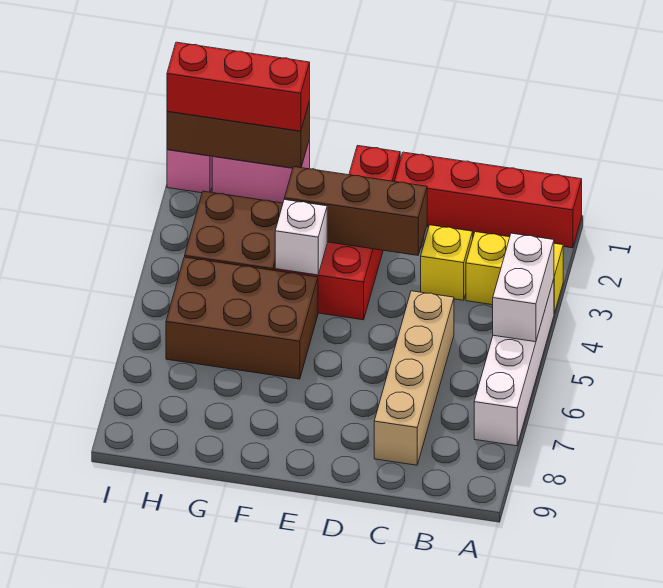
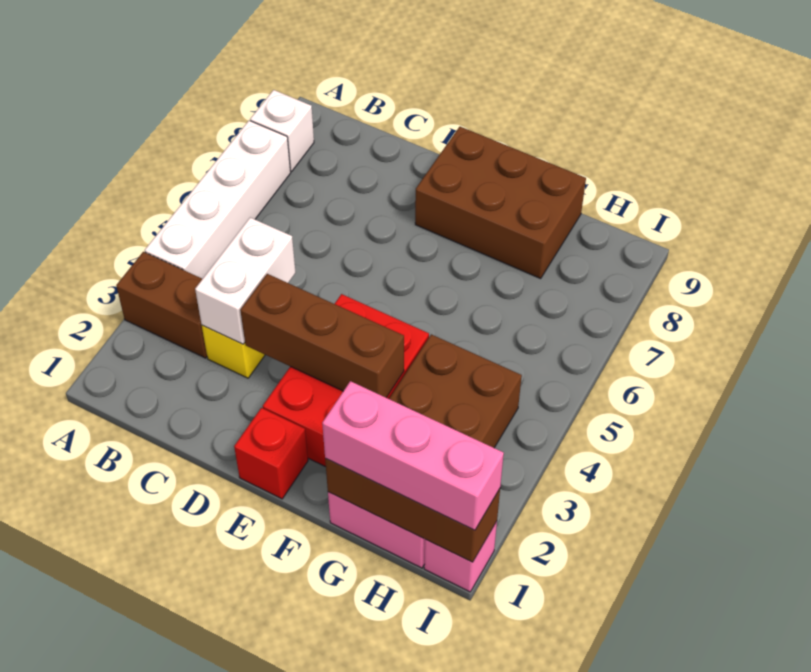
red brick A1:D1 level 1 -> none
yellow brick A3:B3 level 1 -> brown brick A3:B3 level 1
white brick A4:A5 level 2 -> white brick C3:C4 level 2
tan brick C5:C8 level 1 -> none
white brick F4 level 2 -> white brick A8 level 1
brown brick F5:H6 level 1 -> brown brick E8:G9 level 1
red brick G1:I1 level 3 -> pink brick G1:I1 level 3

